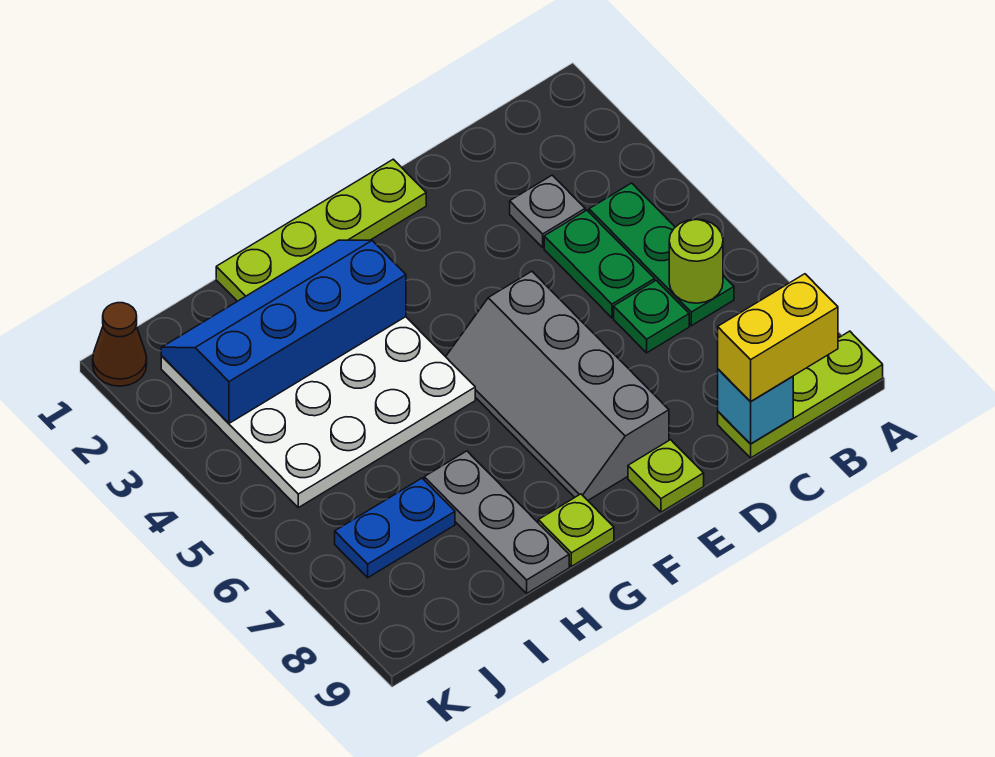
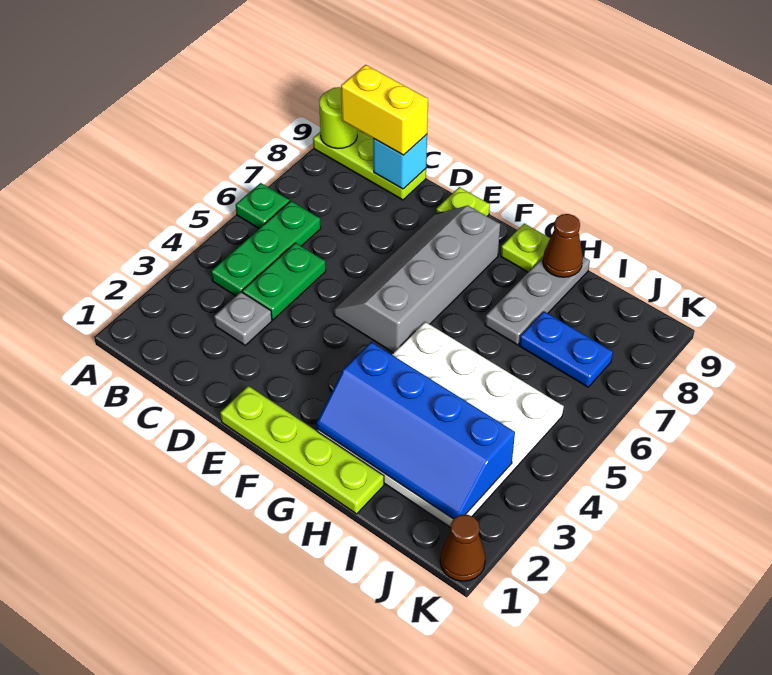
lime round brick B6 level 2 -> lime round brick A9 level 2
green plate C6 level 1 -> green plate A6 level 1
grey slope E5:F8 level 1 top E -> grey slope E5:F8 level 1 top F
none -> brown cone H9 level 2

